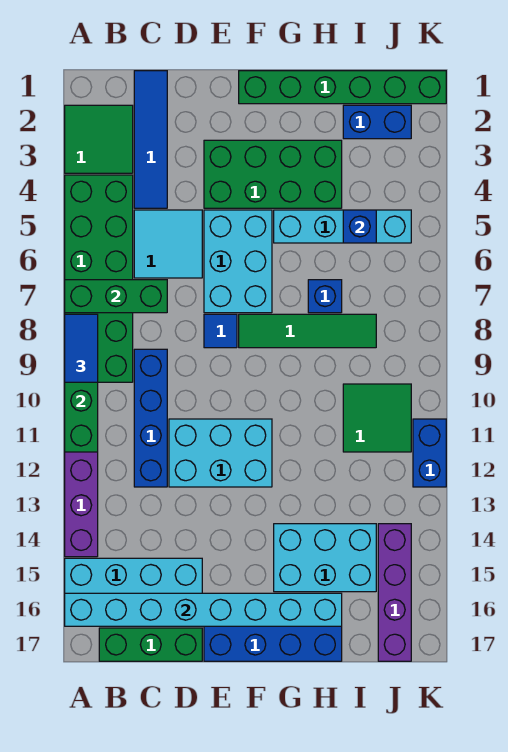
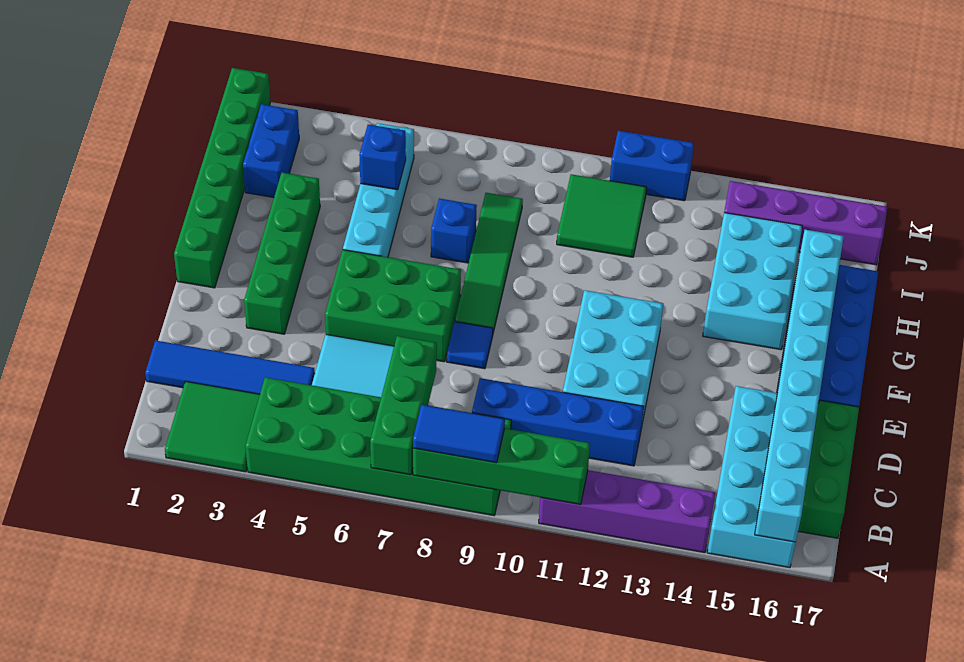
green brick E3:H4 level 1 -> green brick E3:H3 level 1
cyan brick E5:F7 level 1 -> green brick E5:F7 level 1

